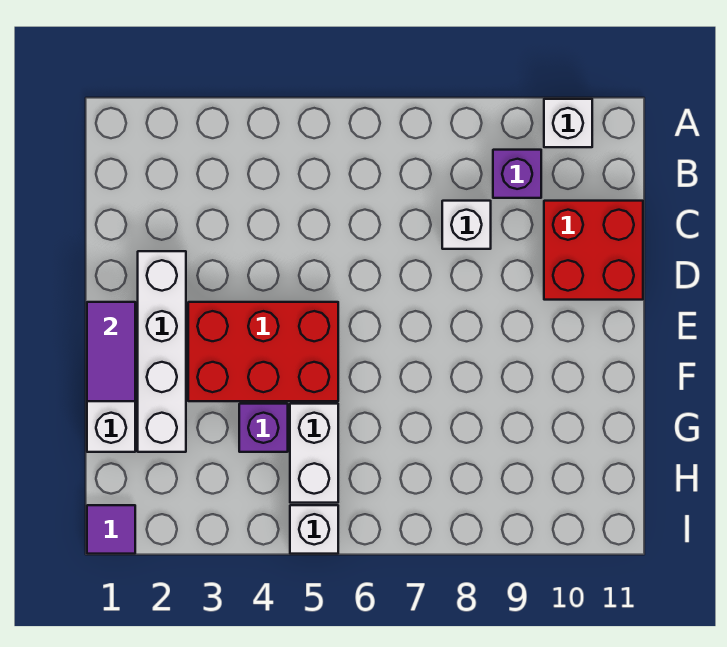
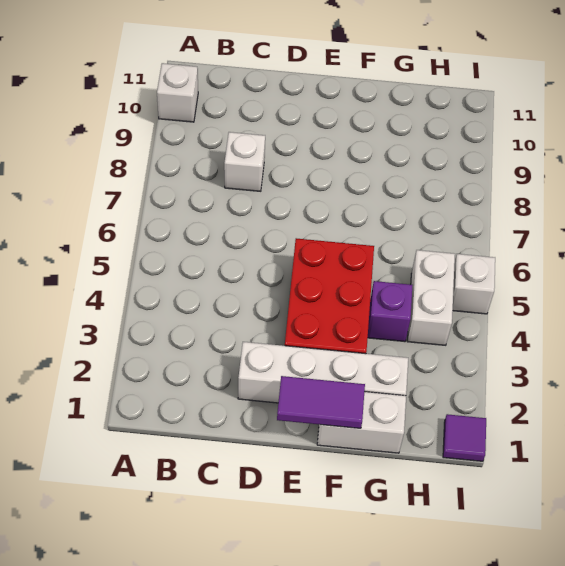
purple brick B9 level 1 -> none
red brick C10:D11 level 1 -> none
white brick G5:H5 level 1 -> white brick H4:H5 level 1

